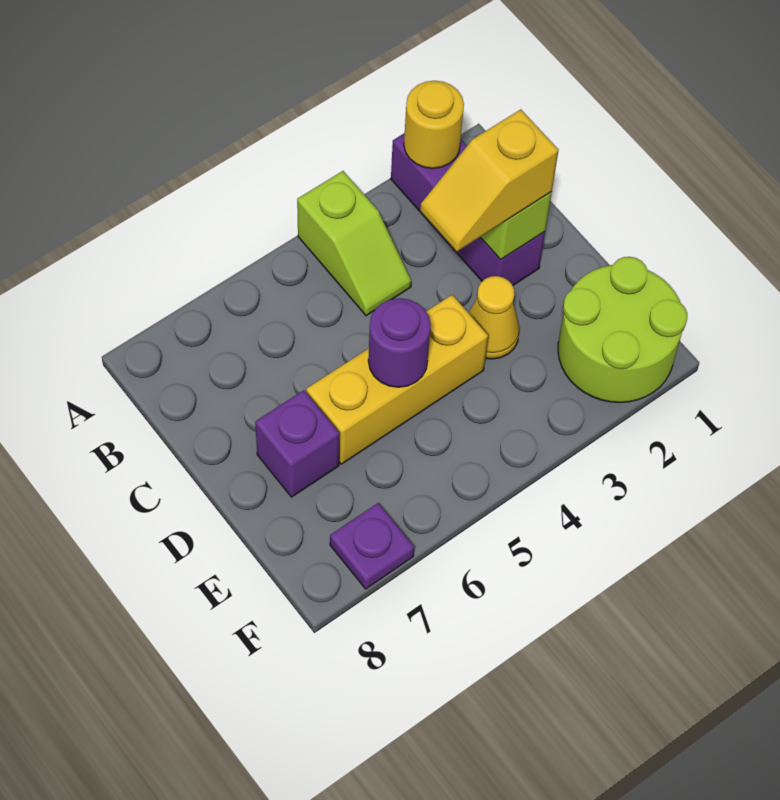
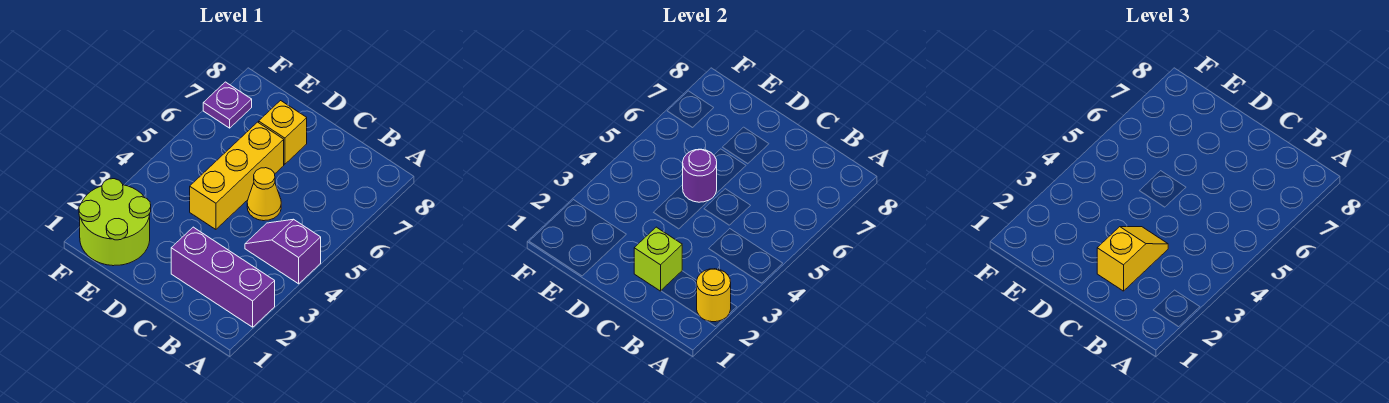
lime slope A4:B4 level 1 top A -> purple slope A4:B4 level 1 top A
yellow cone D3 level 1 -> yellow cone C5 level 1
purple brick D7 level 1 -> yellow brick D7 level 1

